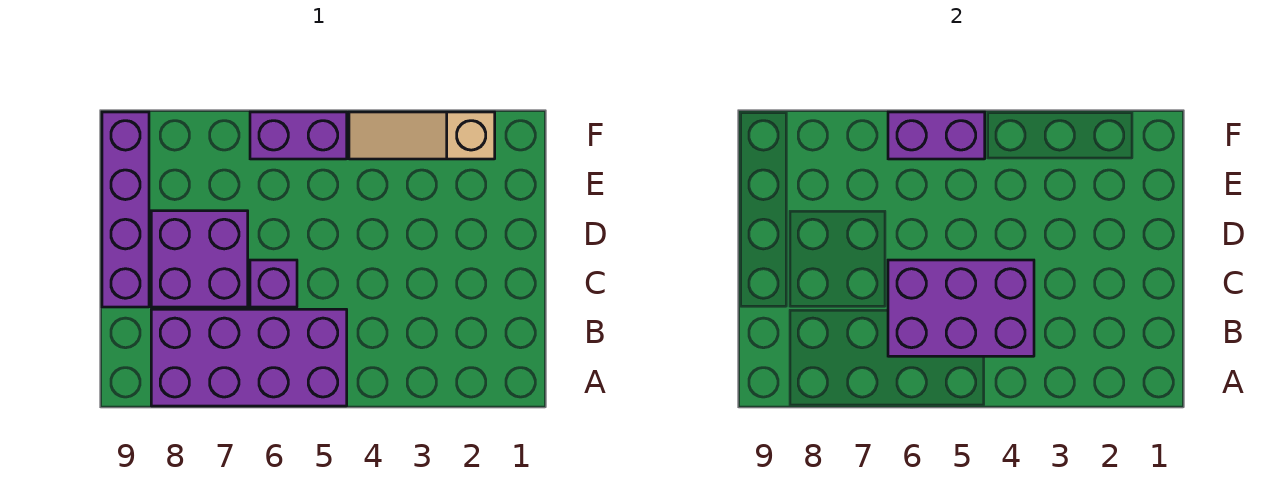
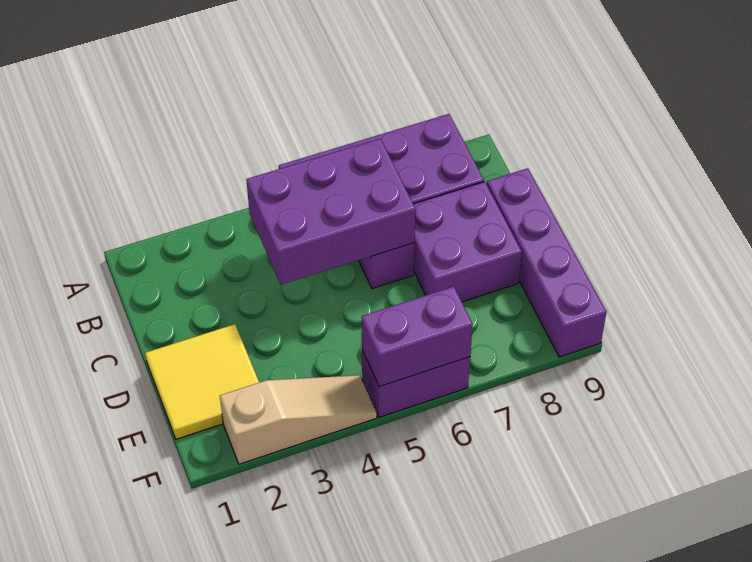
none -> yellow tile D1:E2 level 1

